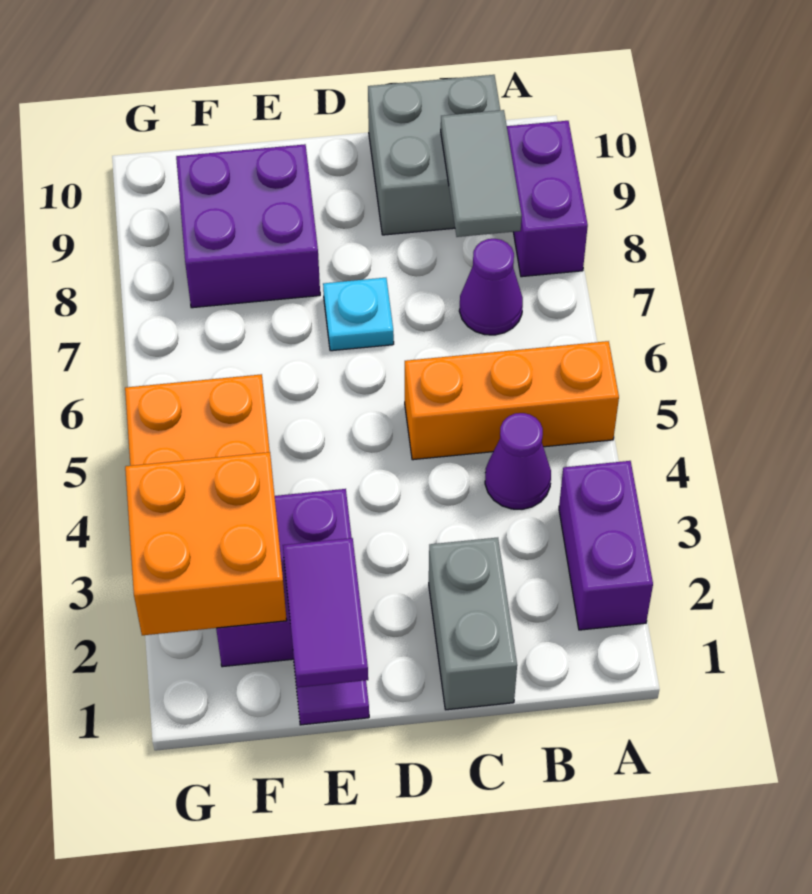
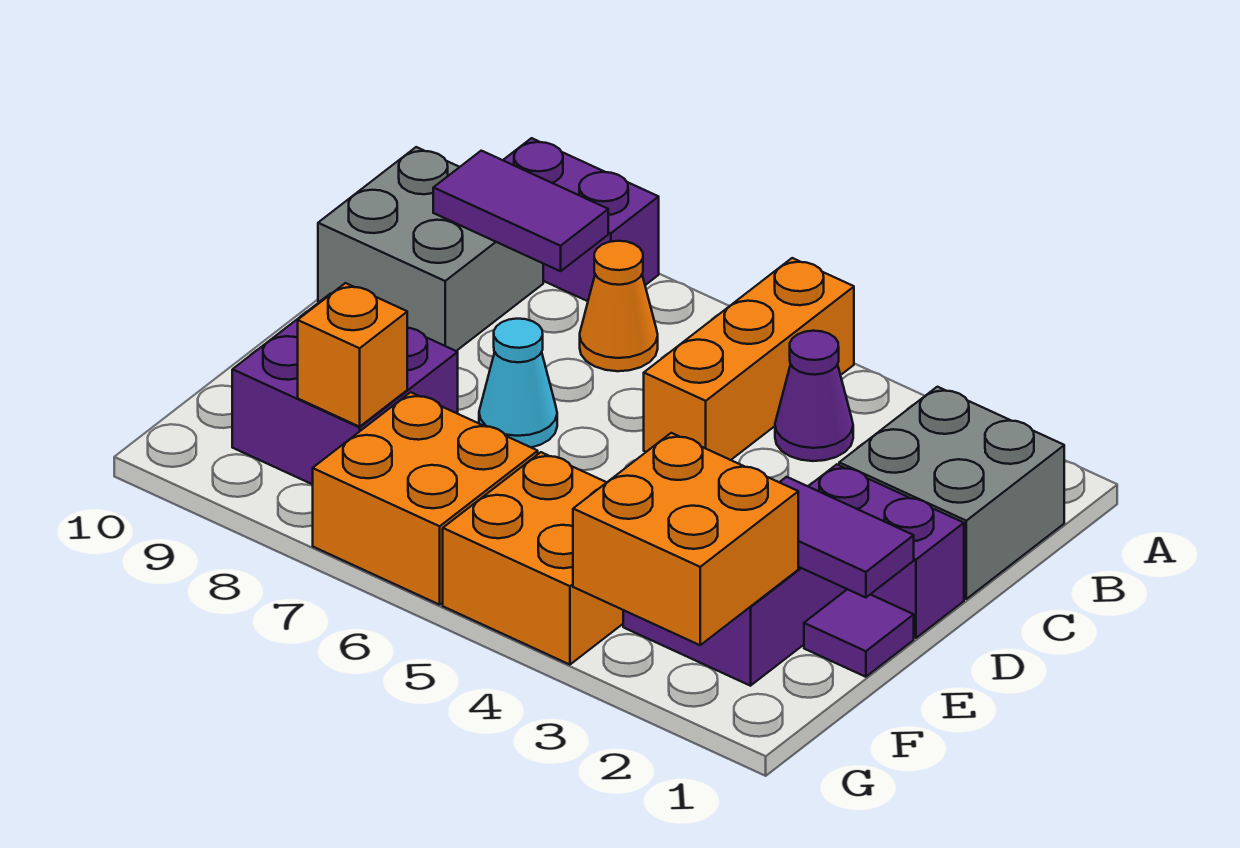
purple brick A2:A3 level 1 -> purple brick D1:D2 level 1
purple cone B7 level 1 -> orange cone B7 level 1
grey tile B8:B9 level 2 -> purple tile B8:B9 level 2
grey brick C1:C2 level 1 -> grey brick B1:C2 level 1
cyan plate D7 level 1 -> cyan cone D7 level 1
none -> orange brick F6:G7 level 1
none -> orange brick F8 level 2

